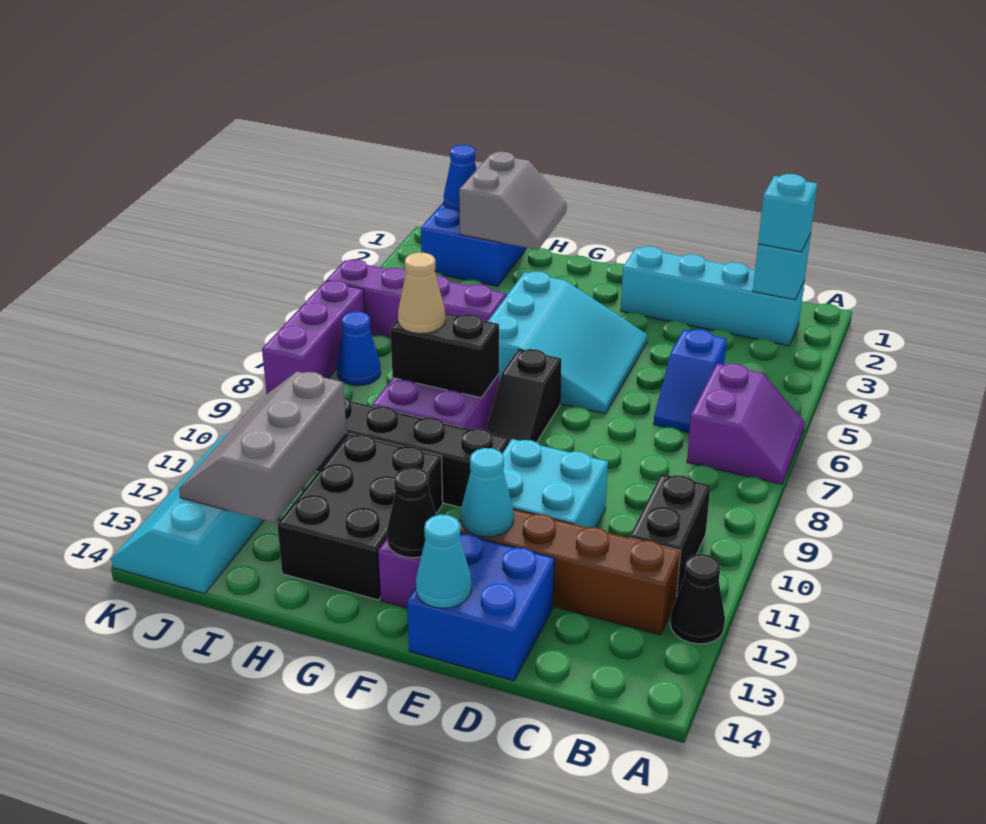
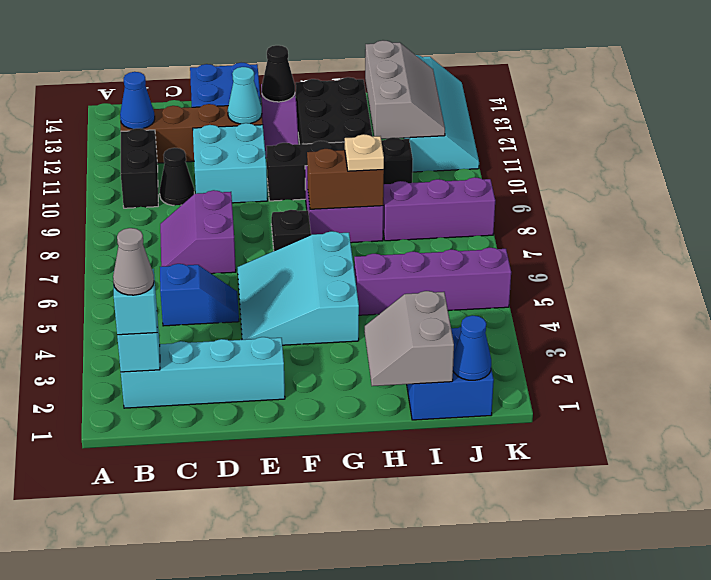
purple slope A6:B7 level 1 top B -> purple slope C7:D8 level 1 top D
black cone A12 level 1 -> black cone C10 level 1
none -> grey cone B2 level 4
blue slope C5:C6 level 1 top 5 -> blue slope C5:D5 level 1 top C
cyan cone E14 level 2 -> none
black brick G8:H8 level 2 -> brown brick G8:H8 level 2
tan cone H8 level 3 -> tan plate H8 level 3
blue cone J7 level 1 -> blue cone B12 level 2
purple brick K6:K8 level 1 -> purple brick I8:K8 level 1

